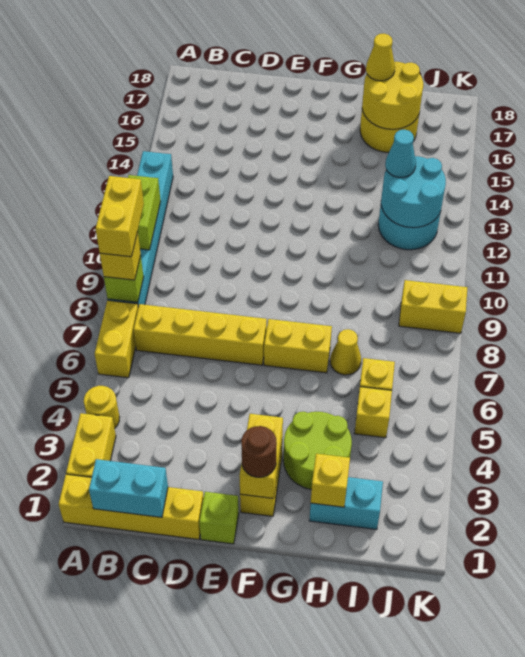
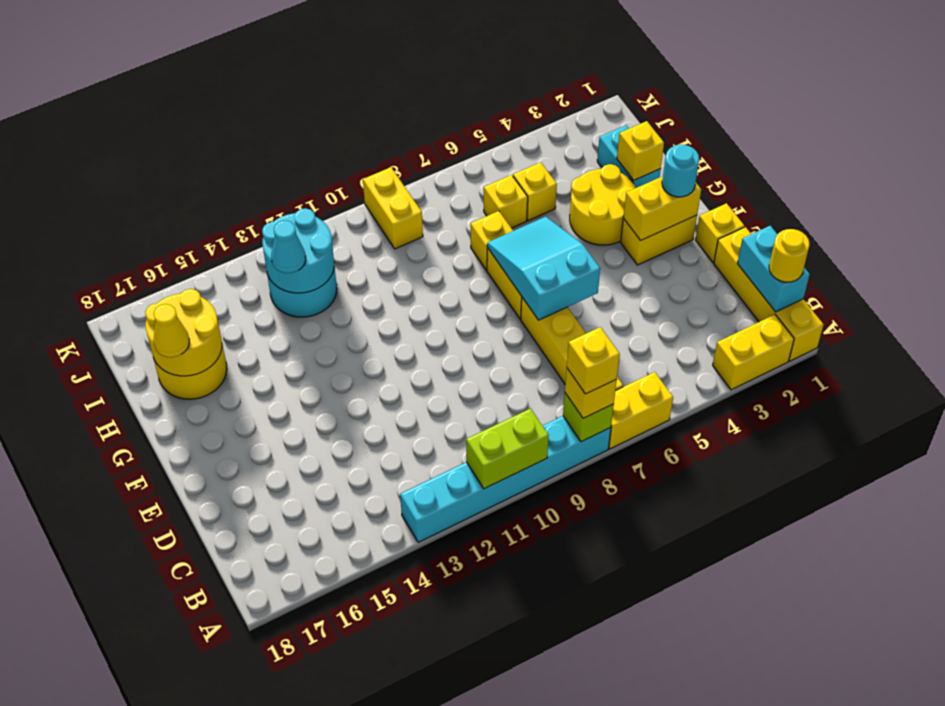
yellow round brick A4 level 1 -> yellow round brick B1 level 3
yellow brick A8:A9 level 4 -> yellow brick A8 level 4
lime brick E1 level 1 -> yellow brick E1 level 1
none -> cyan slope E6:G7 level 2 top E
brown round brick F2 level 3 -> cyan round brick F2 level 3
lime round brick G3:H4 level 1 -> yellow round brick G3:H4 level 1
yellow cone H7 level 1 -> yellow brick H7 level 1

